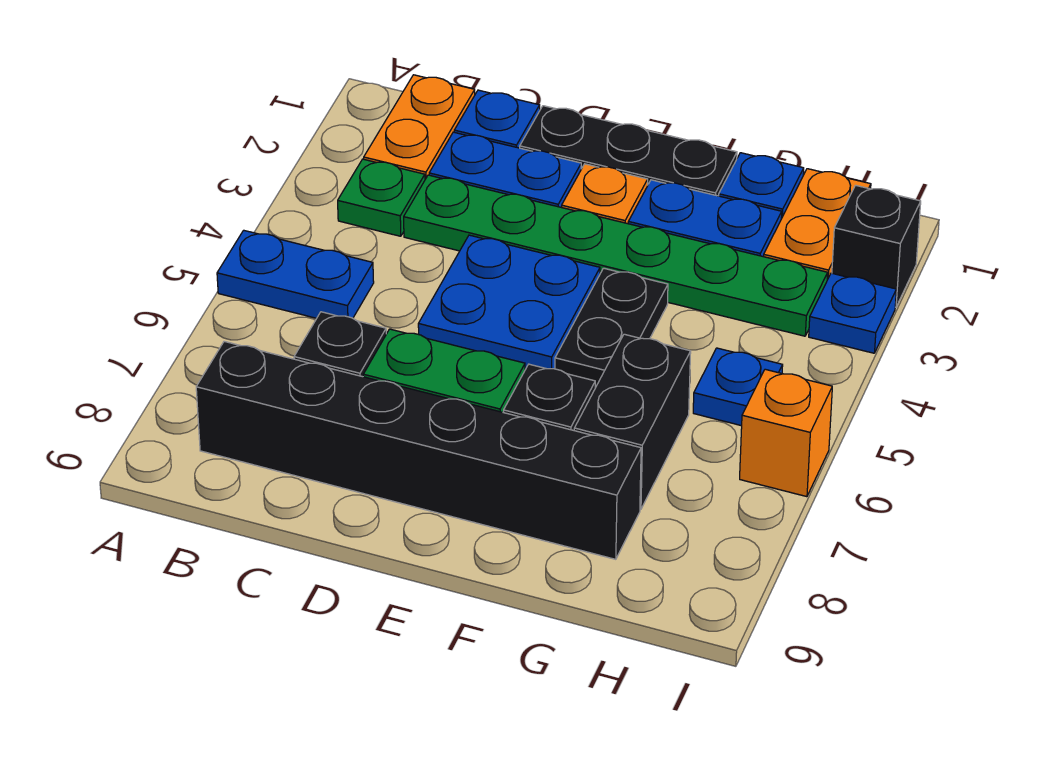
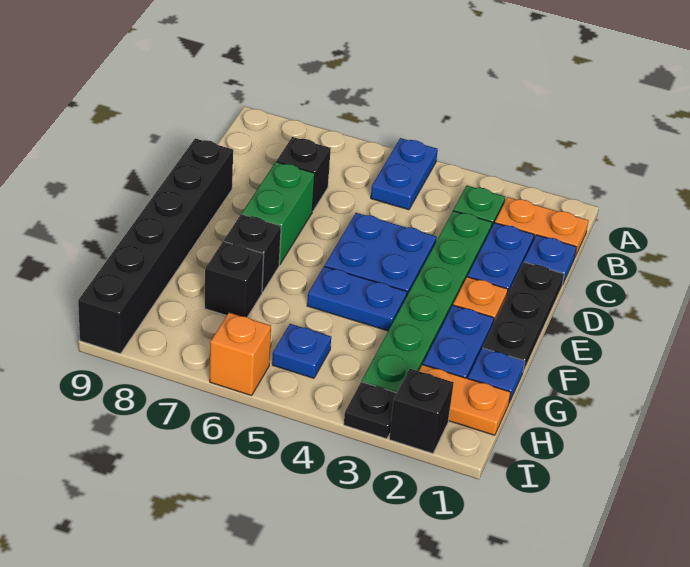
black brick B8:G8 level 1 -> black brick D9:I9 level 1
black plate F4:F5 level 1 -> blue plate F4:F5 level 1
black brick G6:G7 level 1 -> black brick G7 level 1
blue plate I3 level 1 -> black plate I3 level 1

